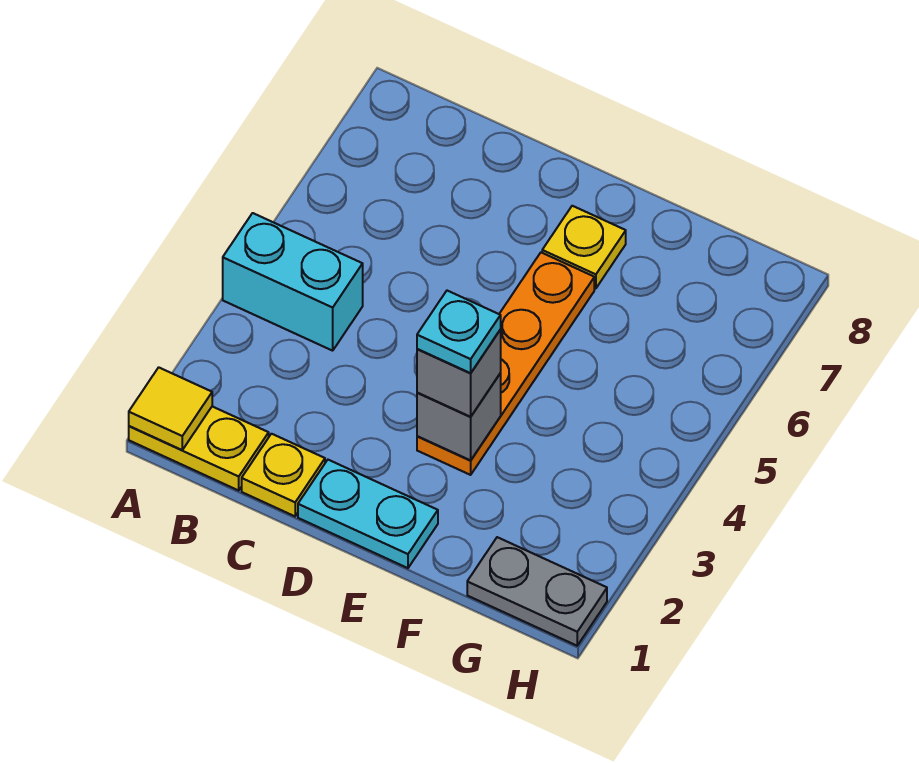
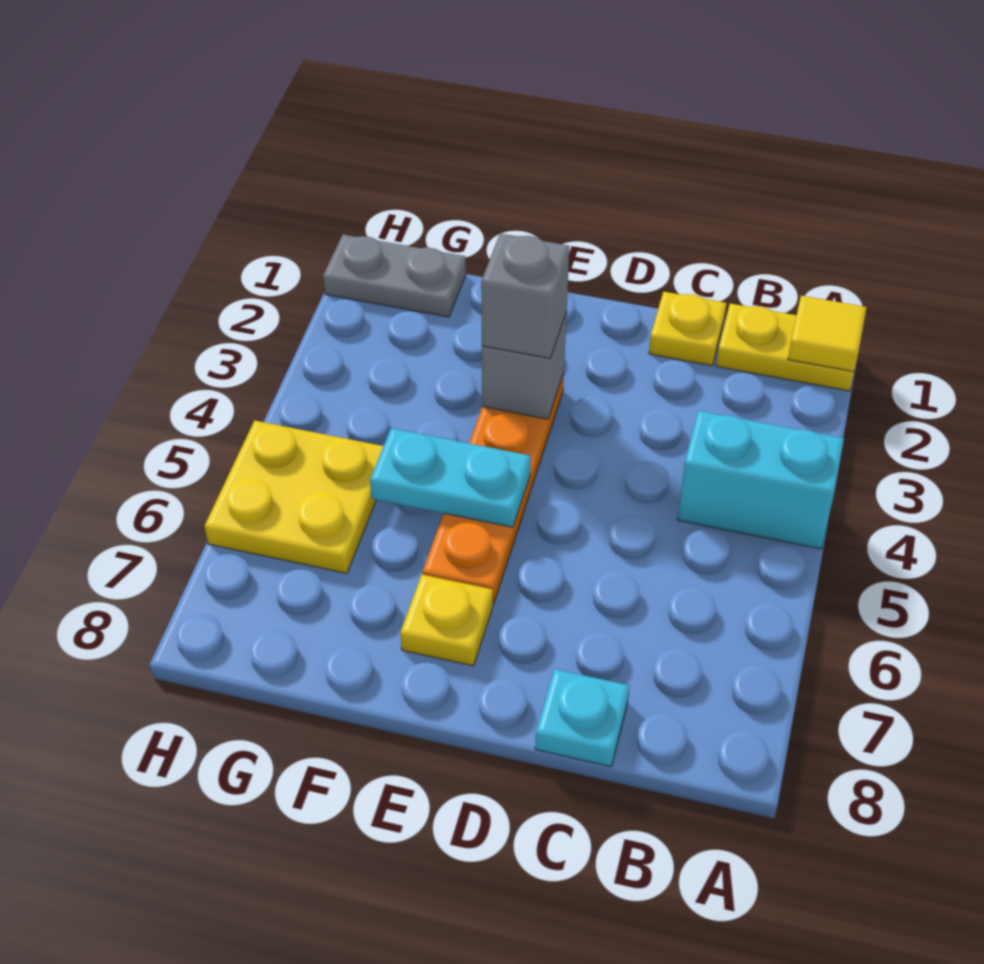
cyan plate D1:E1 level 1 -> cyan plate E5:F5 level 2
cyan plate E3 level 4 -> cyan plate C8 level 1
none -> yellow plate G5:H6 level 1

